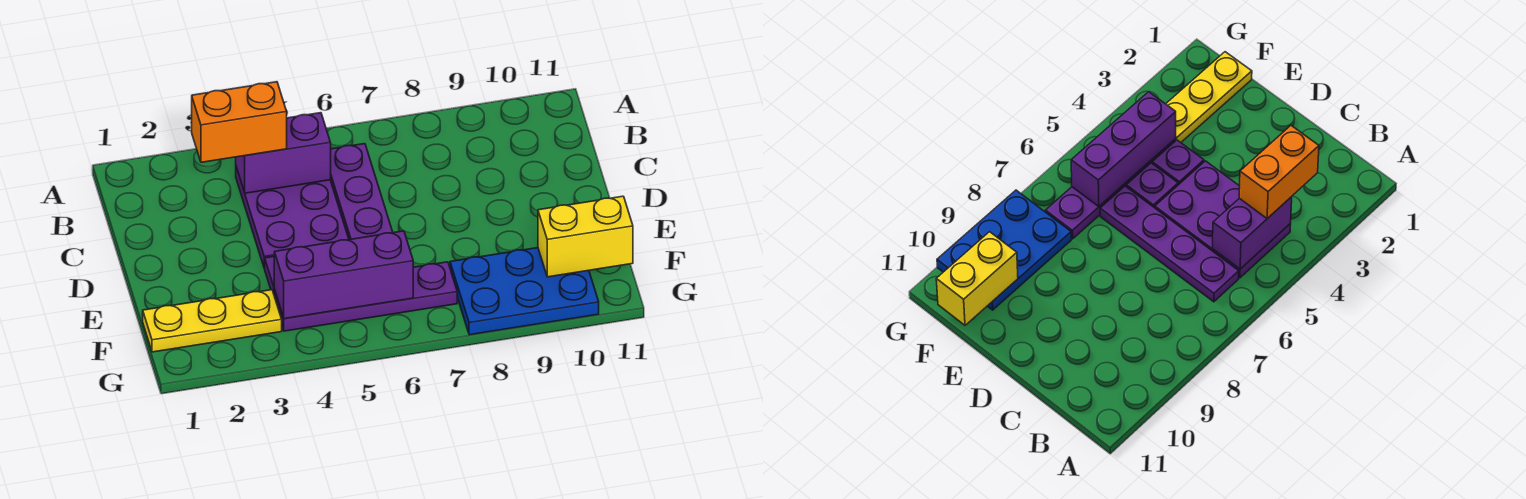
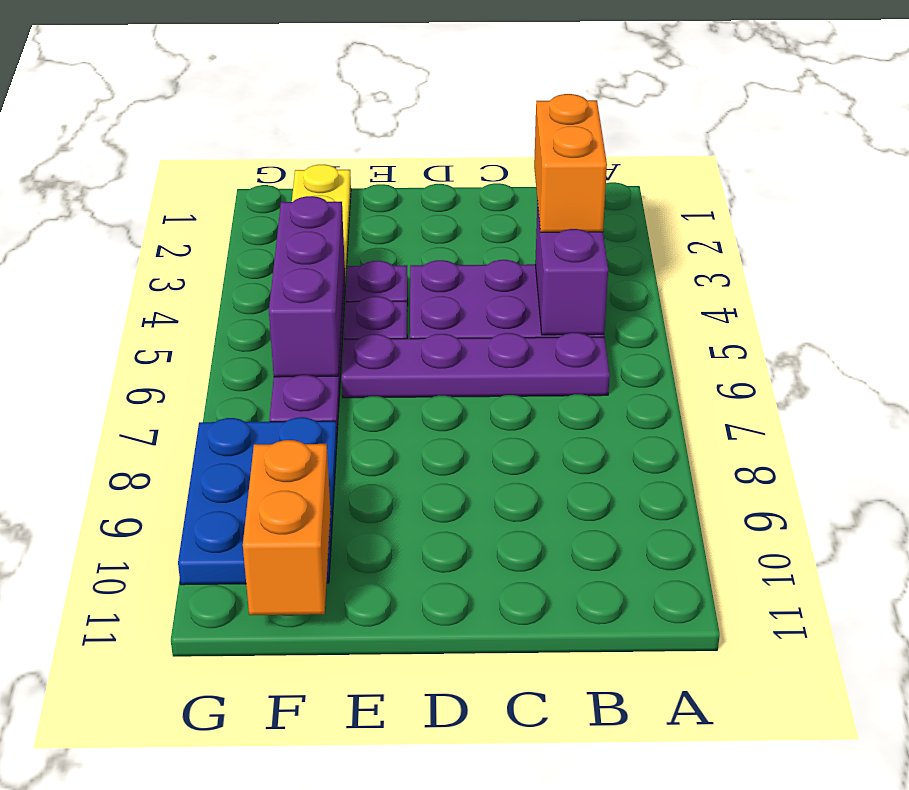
yellow brick F10:F11 level 2 -> orange brick F10:F11 level 2

